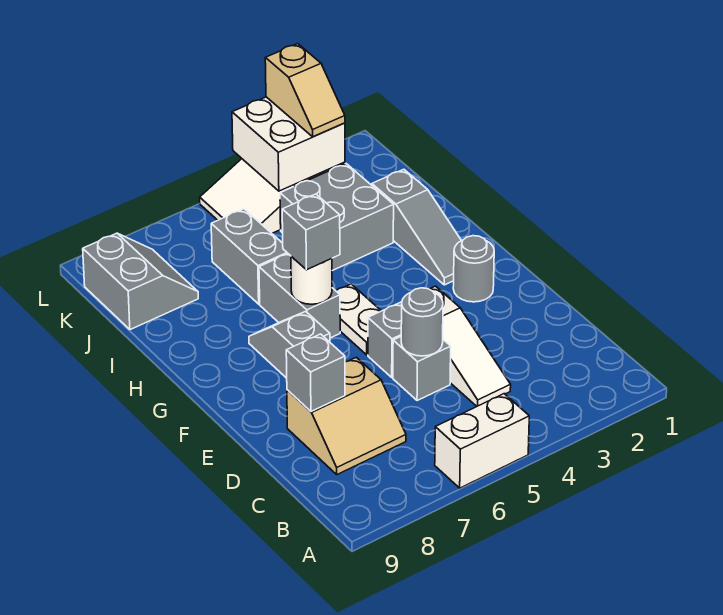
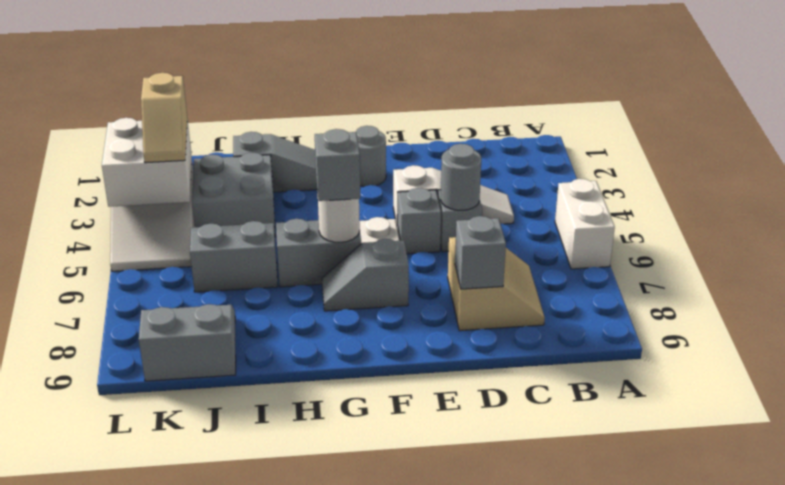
tan slope K3:L3 level 3 top L -> tan slope K3:K4 level 3 top 3

